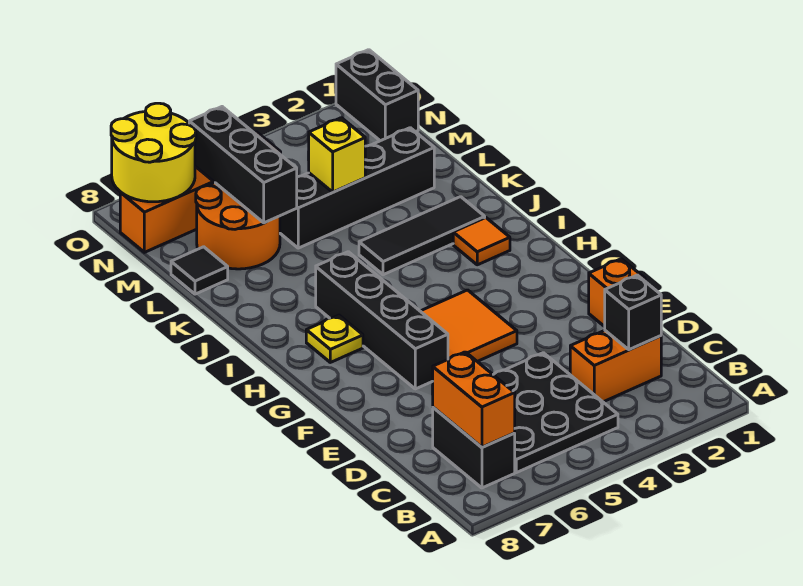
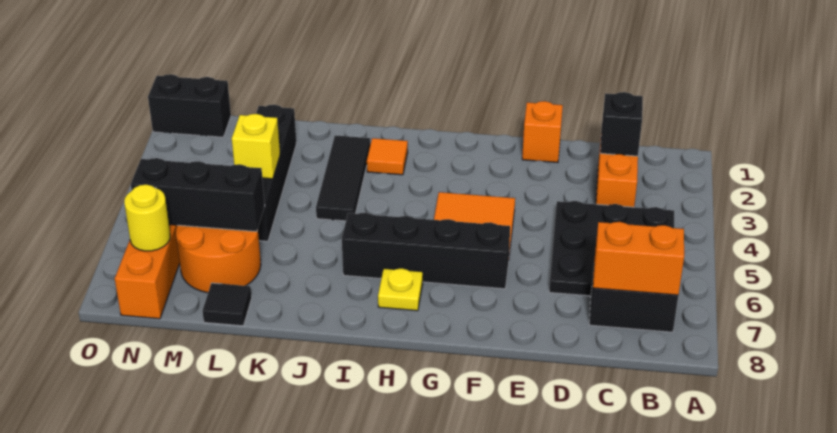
yellow round brick N7:O8 level 2 -> yellow round brick N7 level 2

